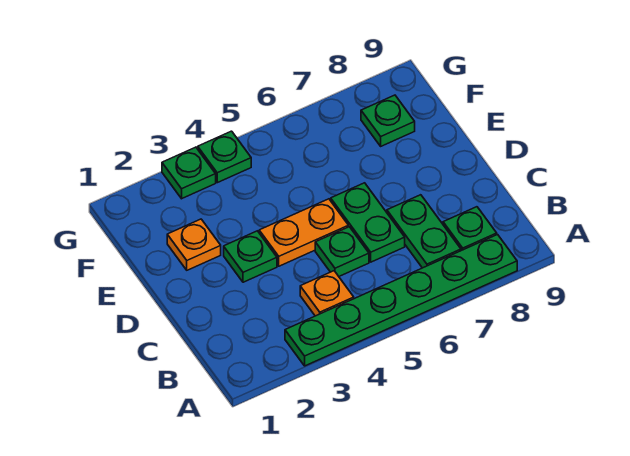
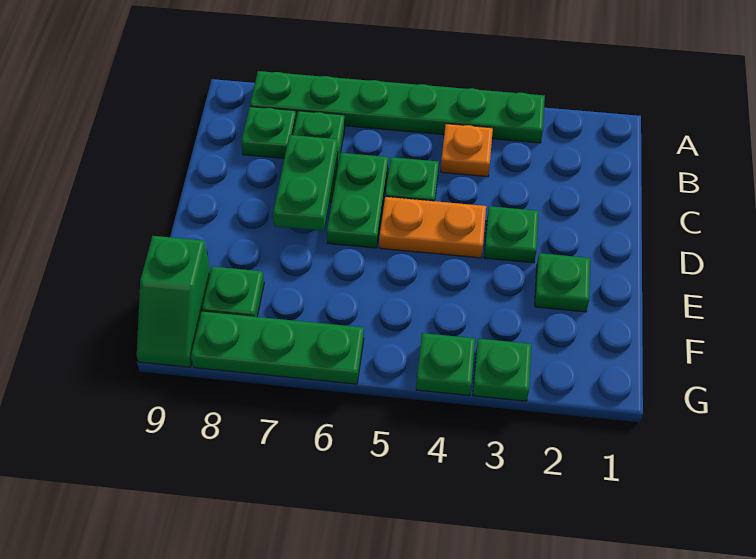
none -> green plate C7:D7 level 2
orange plate E2 level 1 -> green plate E2 level 1
none -> green slope F9:G9 level 1 top F
none -> green plate G6:G8 level 1

